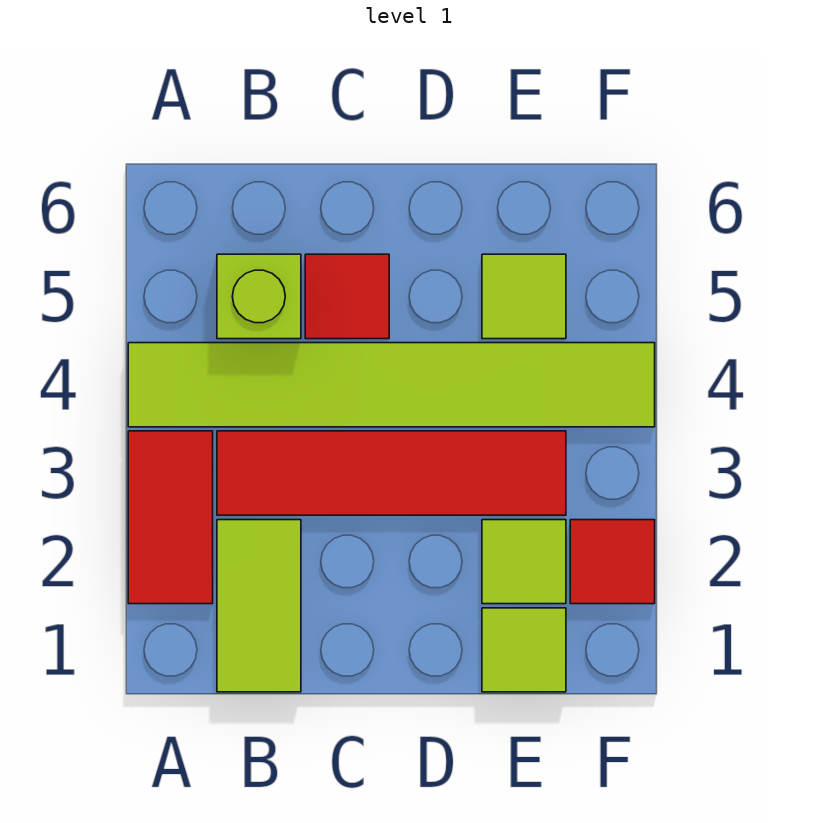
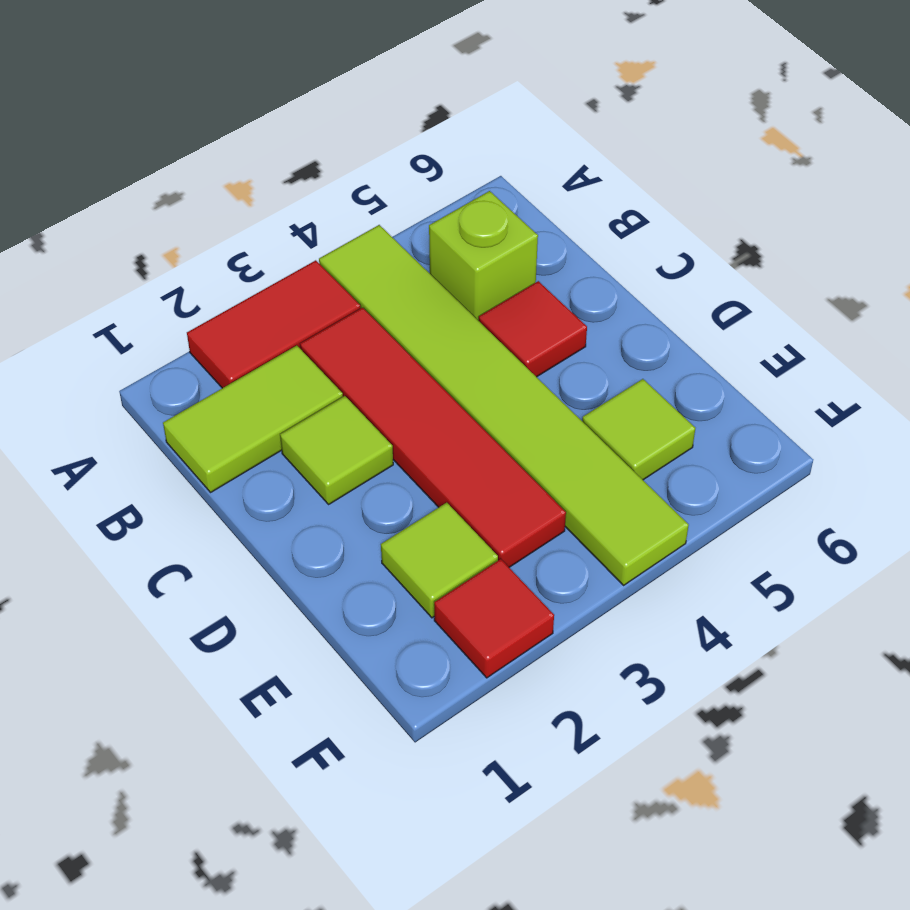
lime tile E1 level 1 -> lime tile C2 level 1

